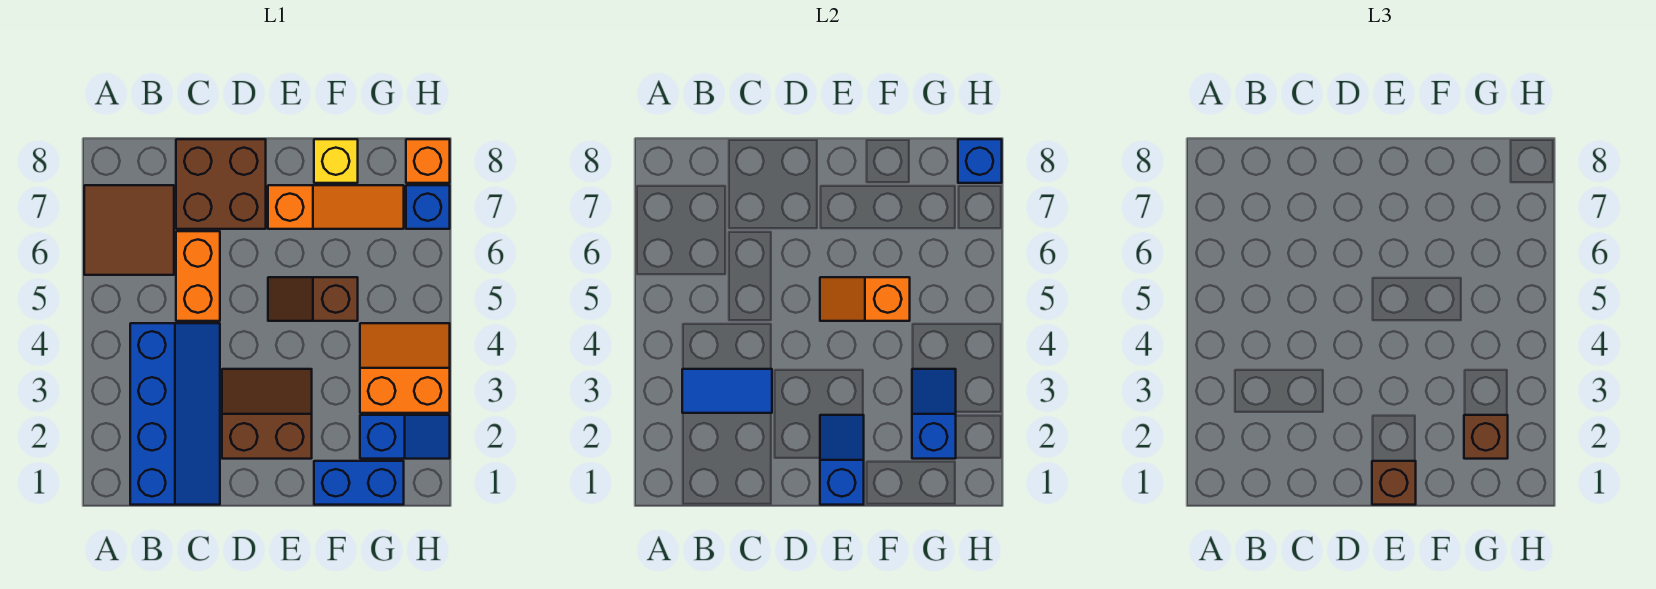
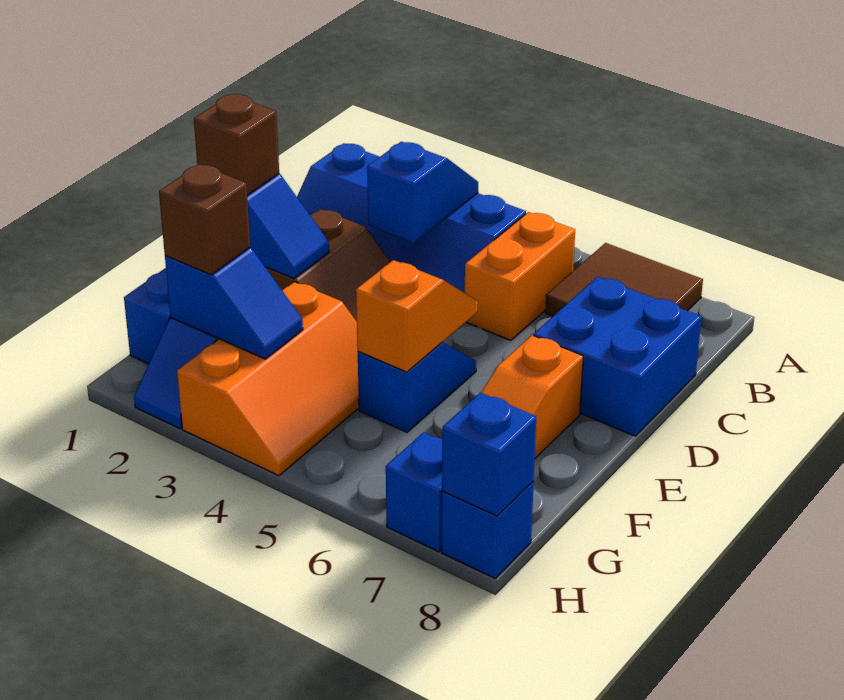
blue tile B3:C3 level 2 -> blue slope B3:C3 level 2 top C
orange brick C5:C6 level 1 -> orange brick B5:C5 level 1
brown brick C7:D8 level 1 -> blue brick C7:D8 level 1
brown slope E5:F5 level 1 top F -> blue slope E5:F5 level 1 top F
yellow brick F8 level 1 -> none
orange slope G3:H4 level 1 top 3 -> orange slope F3:H4 level 1 top 3
orange brick H8 level 1 -> blue brick H8 level 1

